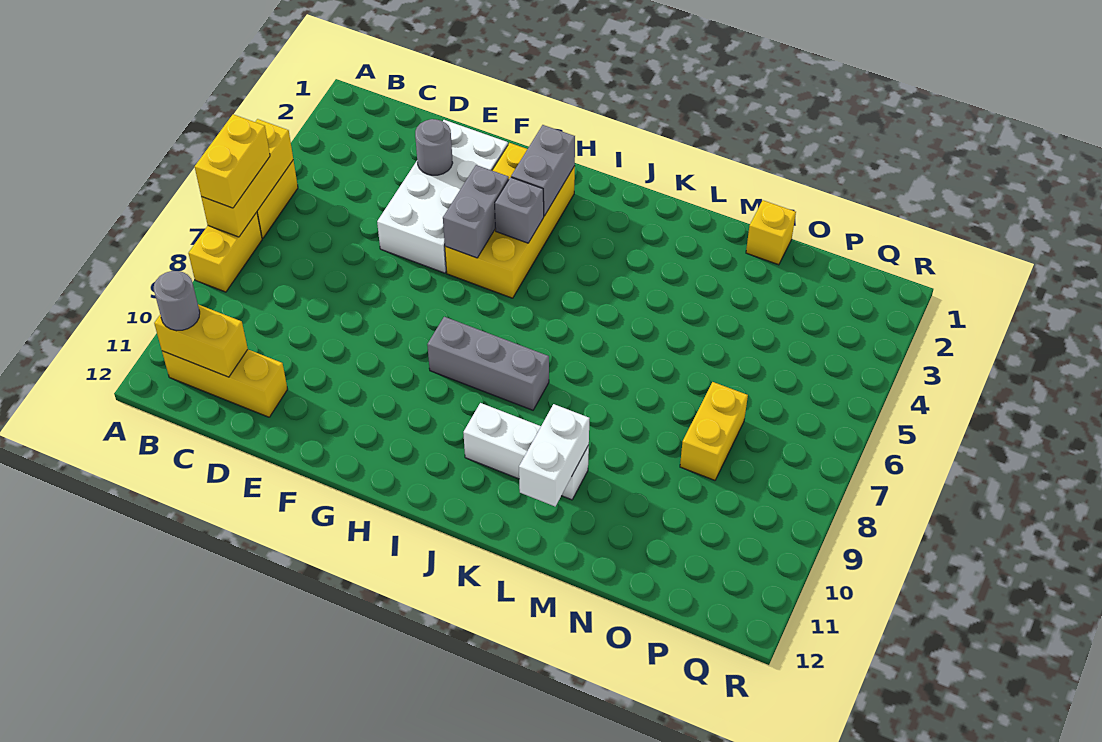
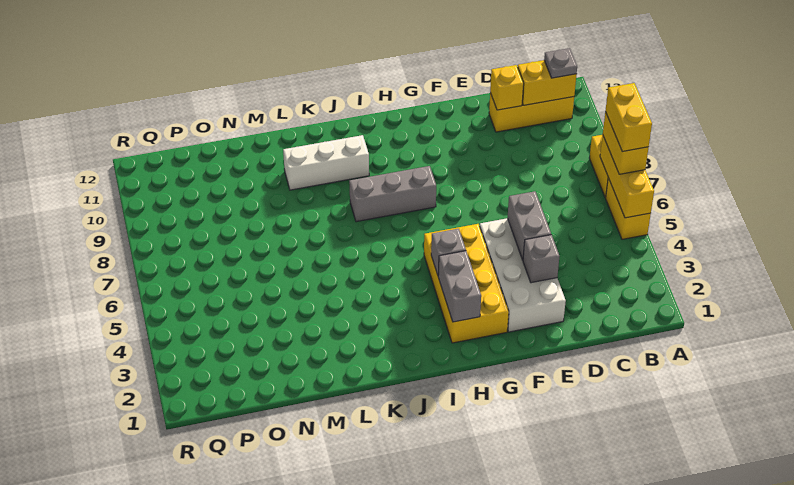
grey round brick B11 level 3 -> grey plate B11 level 3
grey round brick E3 level 2 -> grey brick E3 level 2
grey brick G4:G5 level 2 -> grey brick E4:E5 level 2
white brick L10:L11 level 2 -> none
yellow brick N1 level 1 -> yellow brick D11 level 2
yellow brick O7:O8 level 1 -> yellow brick A6:A7 level 4

